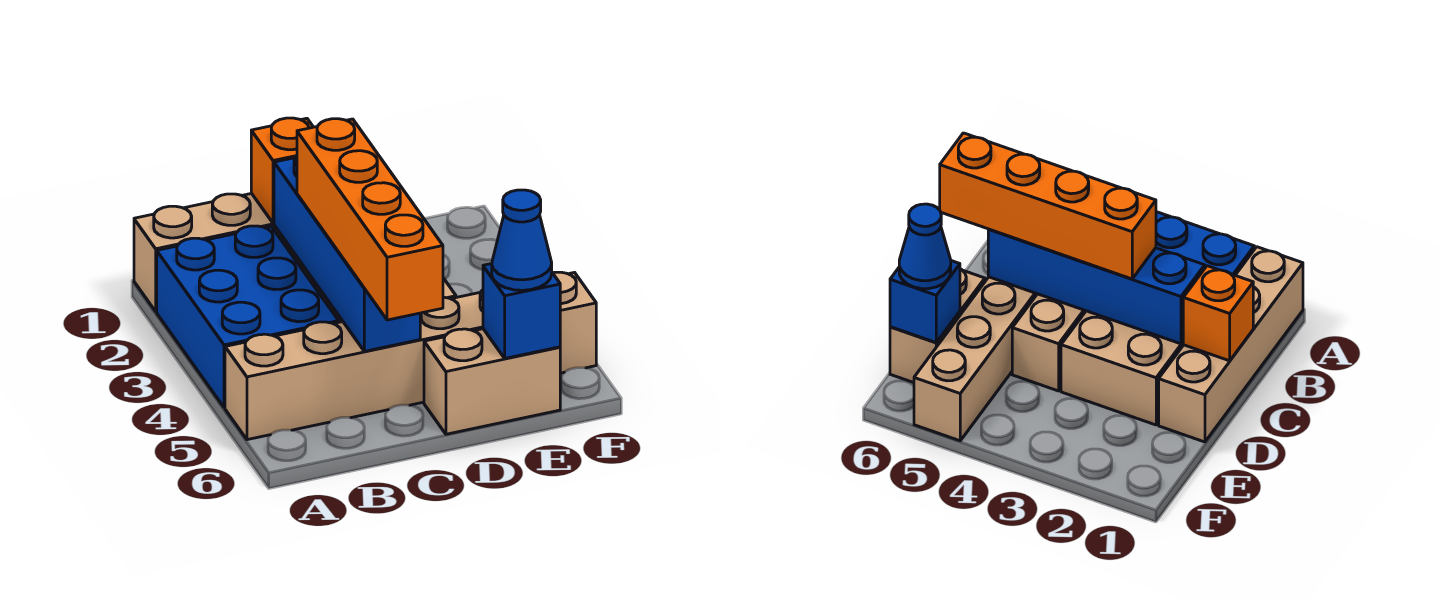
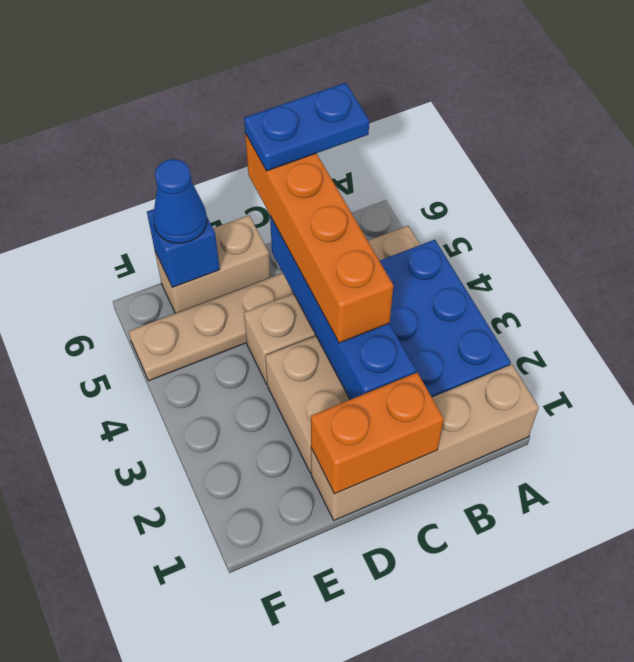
tan brick A5:F5 level 1 -> tan plate A5:F5 level 1
none -> blue plate B6:C6 level 4
orange brick C1 level 2 -> orange brick C1:D1 level 2

